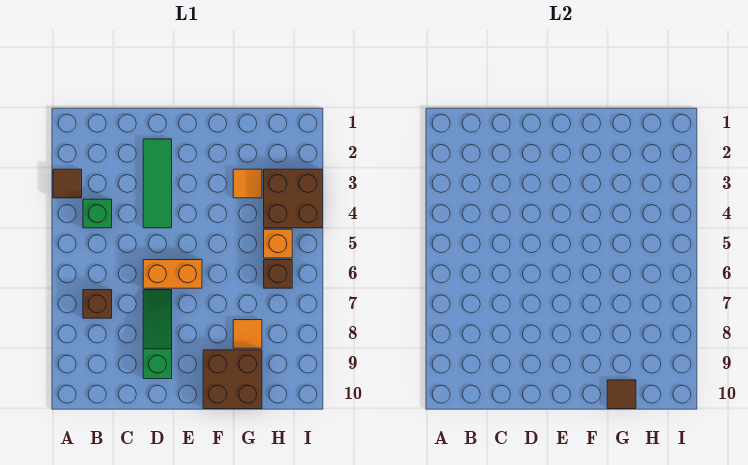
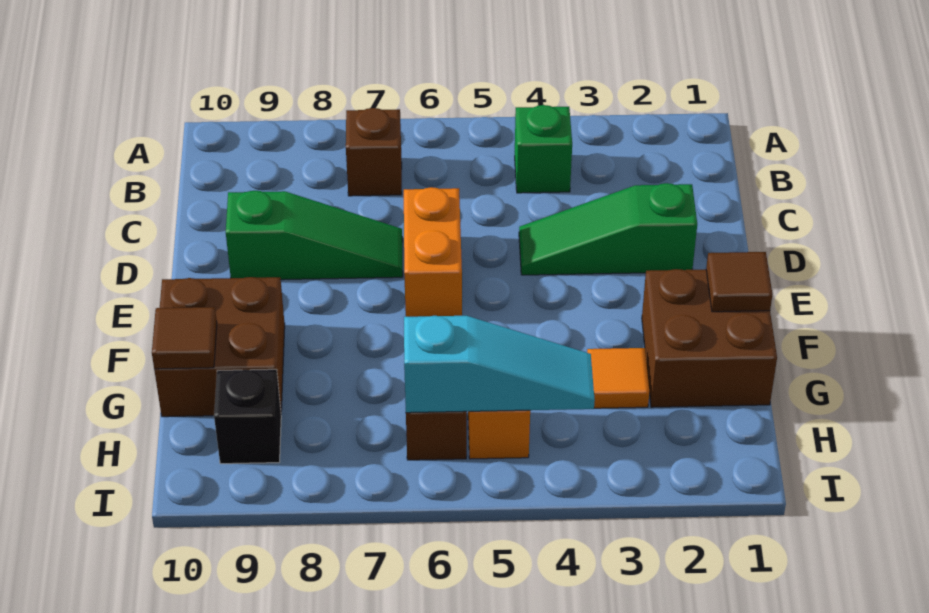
brown tile A3 level 1 -> brown tile F1 level 2
green tile D2:D4 level 1 -> green slope D2:D4 level 1 top 2
orange tile G8 level 1 -> none
brown brick H3:I4 level 1 -> brown brick F1:G2 level 1
none -> cyan slope H4:H6 level 2 top 6
none -> black brick H9 level 1

